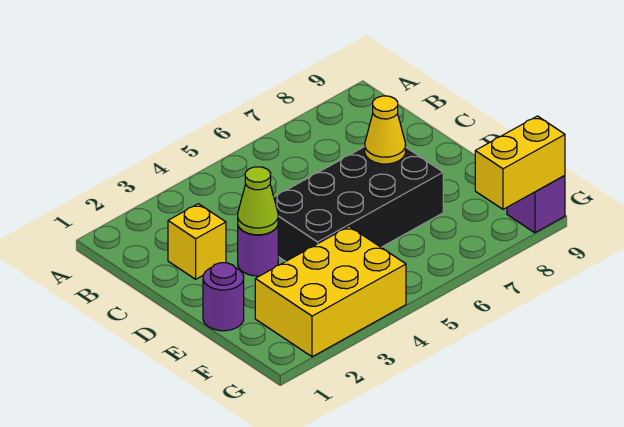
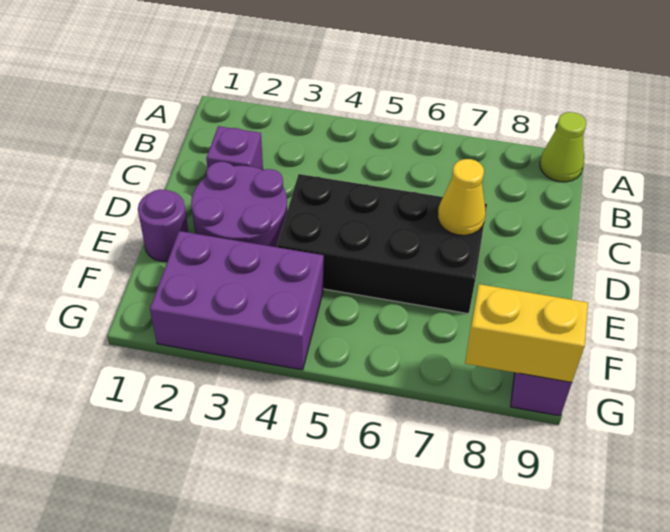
yellow brick C2 level 1 -> purple brick C2 level 1
purple round brick D3 level 1 -> purple round brick D2:E3 level 1
lime cone D3 level 2 -> lime cone A9 level 1
yellow brick F2:G4 level 1 -> purple brick F2:G4 level 1

